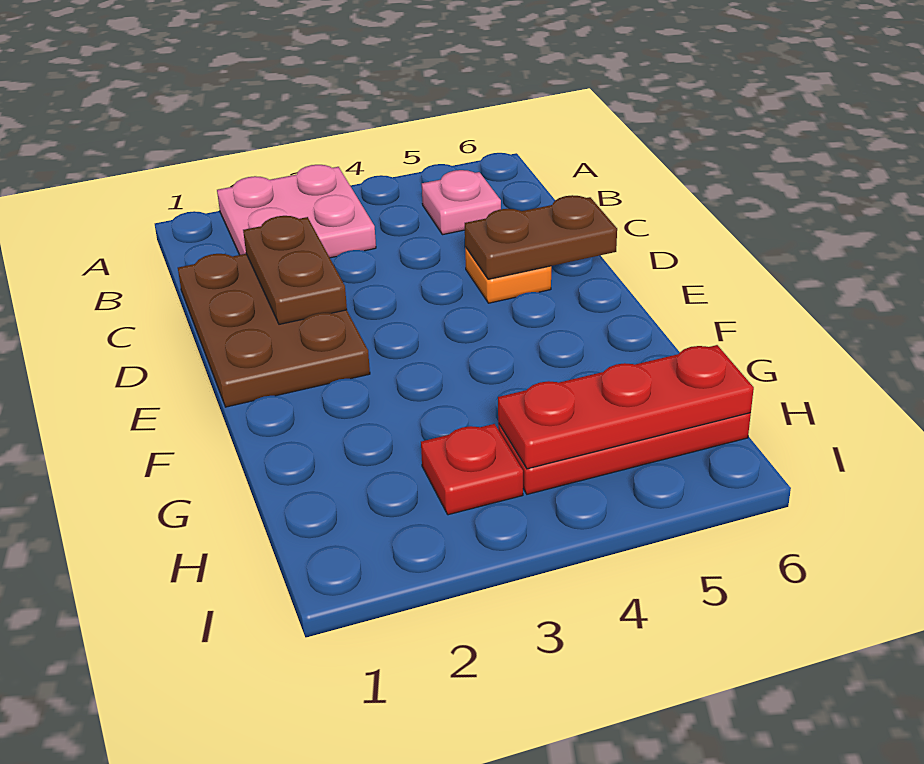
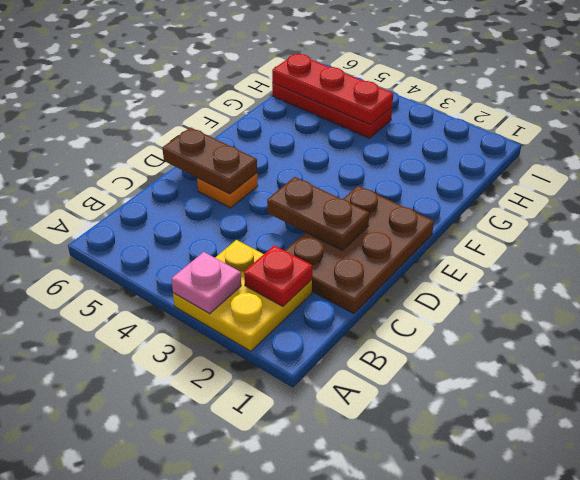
pink plate A2:B3 level 1 -> yellow plate A2:B3 level 1
pink plate B5 level 1 -> pink plate A3 level 2
brown plate C2:D2 level 2 -> brown plate D2:D3 level 2
red plate H3 level 1 -> red plate B2 level 2

